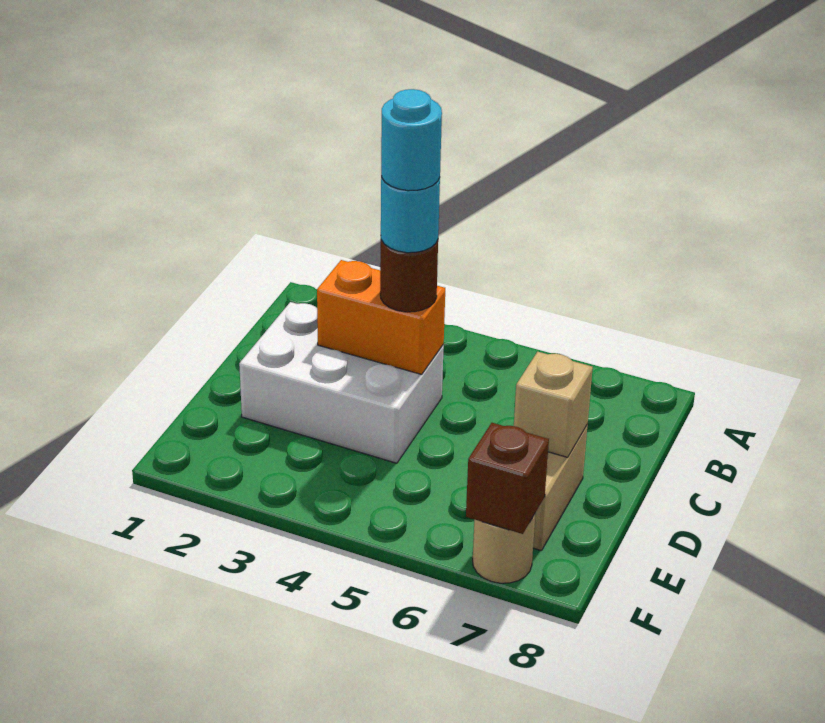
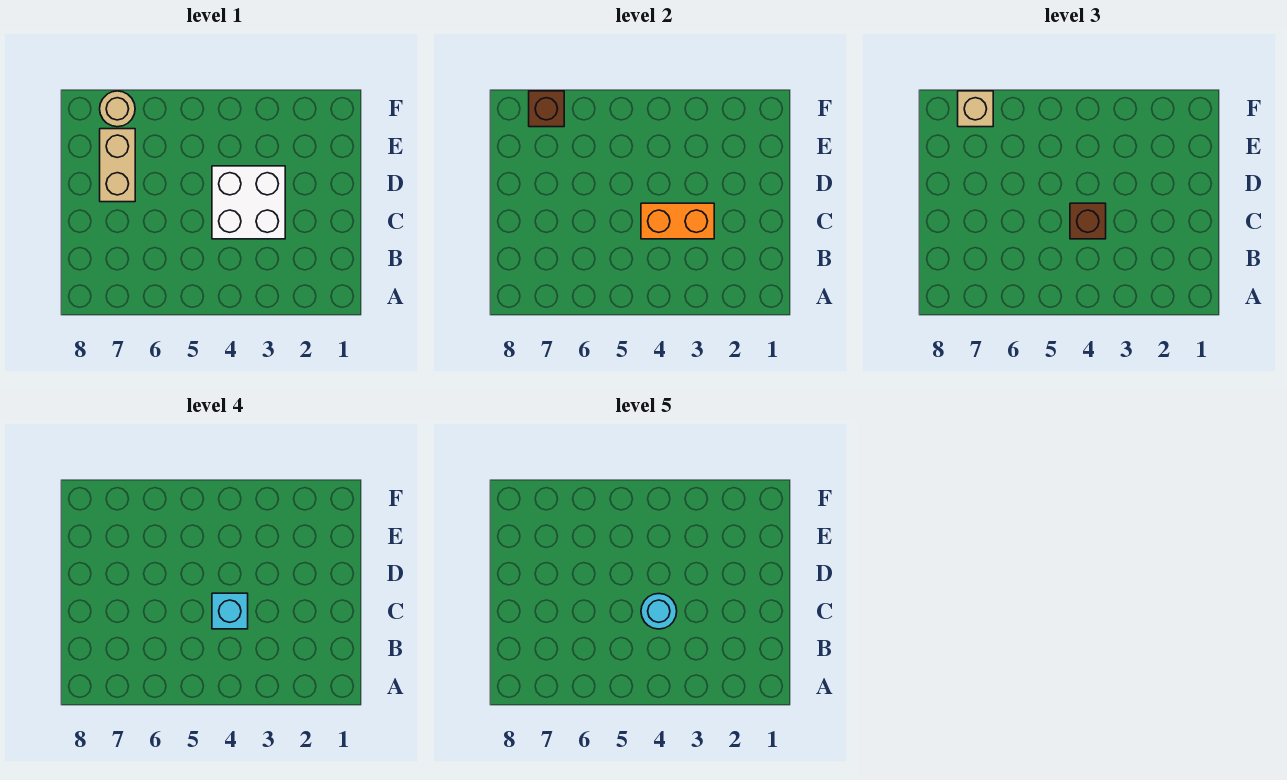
white brick C2:D4 level 1 -> white brick C3:D4 level 1
brown round brick C4 level 3 -> brown brick C4 level 3
cyan round brick C4 level 4 -> cyan brick C4 level 4
tan brick D7 level 2 -> tan brick F7 level 3

